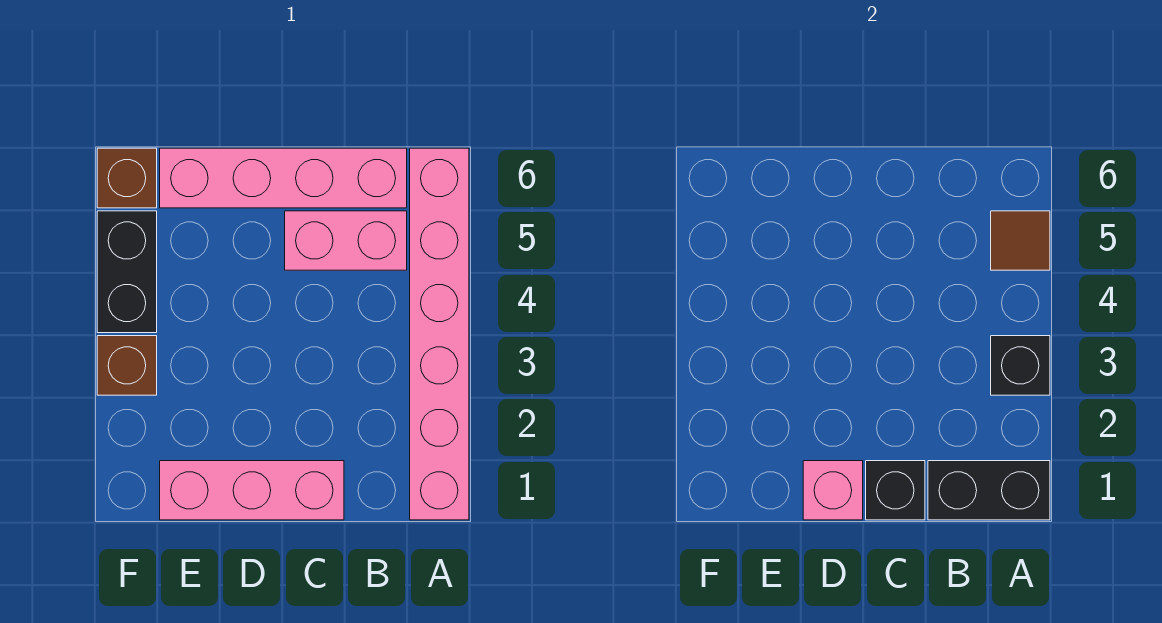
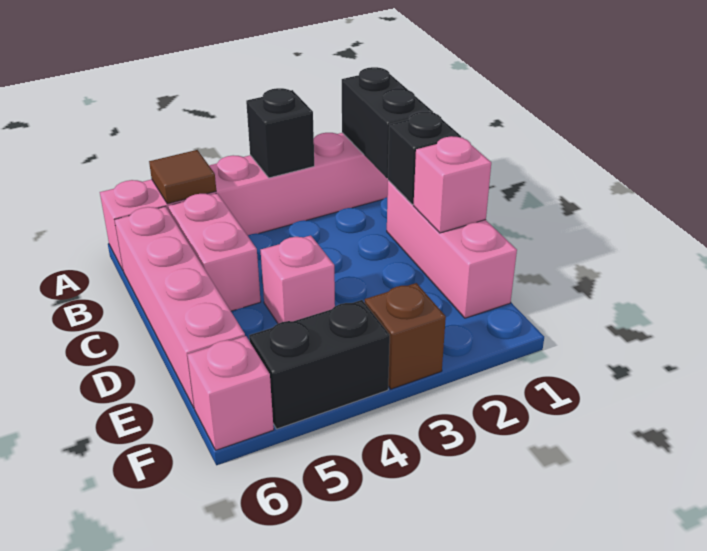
none -> pink brick D4 level 1
brown brick F6 level 1 -> pink brick F6 level 1

